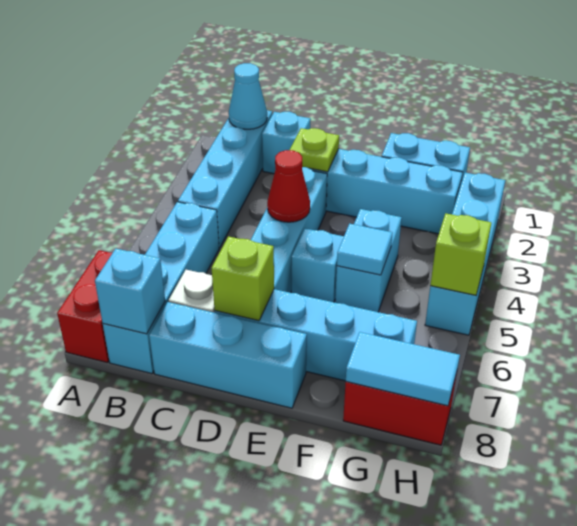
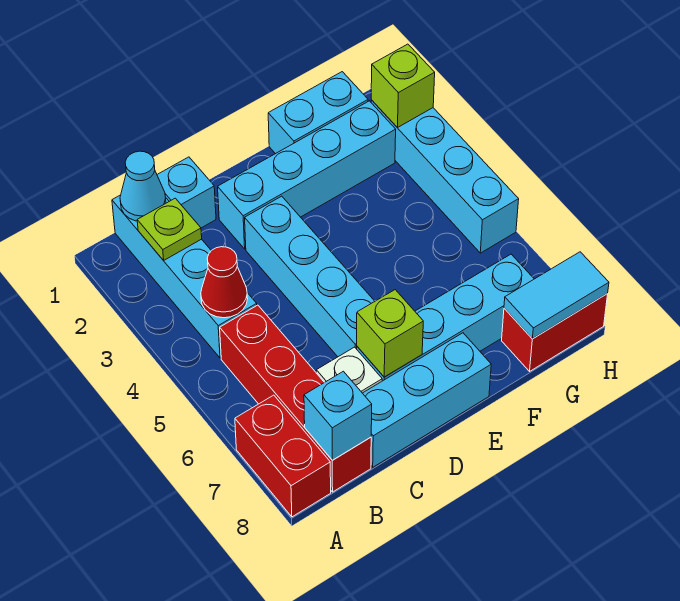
cyan brick B5:B8 level 1 -> red brick B5:B8 level 1
lime plate D2 level 2 -> lime plate B2 level 2
red cone D4 level 2 -> red cone B4 level 2
cyan brick E5 level 1 -> none
cyan brick F4:F5 level 1 -> none
cyan tile F5 level 2 -> none
lime brick H5 level 2 -> lime brick H2 level 2

